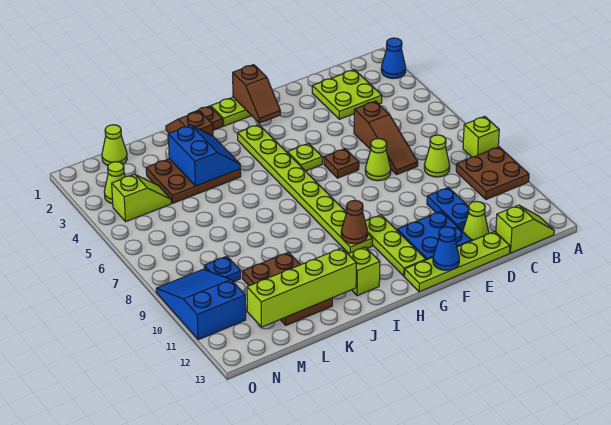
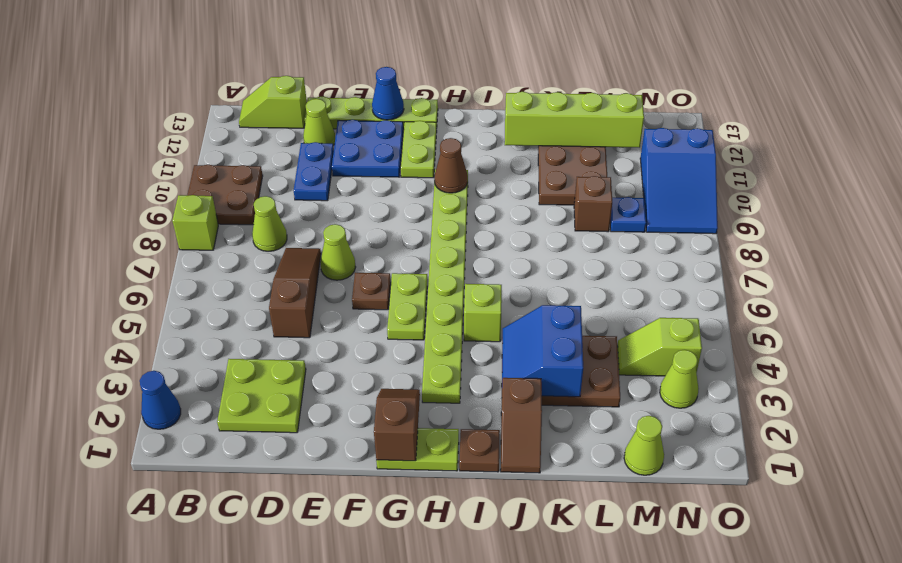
lime plate G5 level 1 -> lime plate G5:G6 level 1
lime plate G10:G12 level 1 -> lime plate G11:G12 level 1
lime brick I12 level 1 -> lime brick I5 level 1
none -> brown brick L9 level 1

